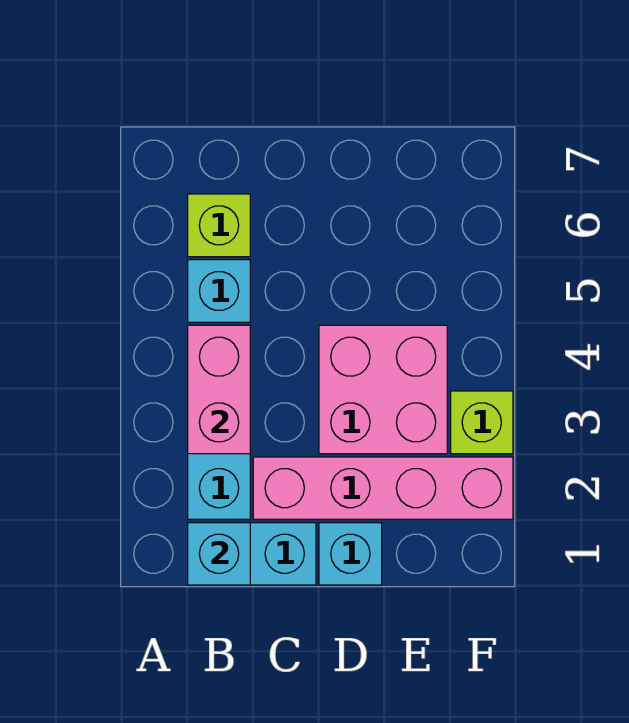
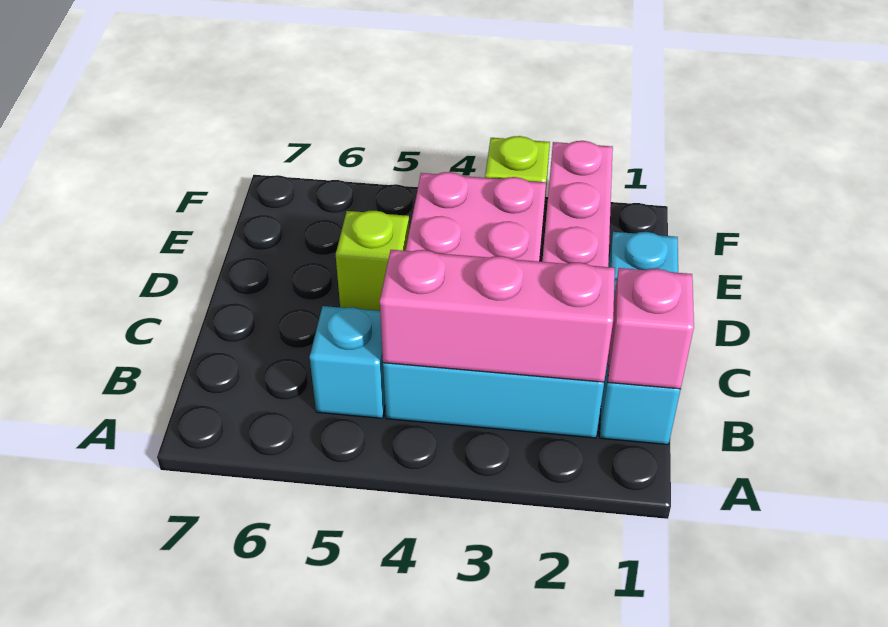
cyan brick B1 level 2 -> pink brick B1 level 2
pink brick B3:B4 level 2 -> pink brick B2:B4 level 2
lime brick B6 level 1 -> lime brick D5 level 1

